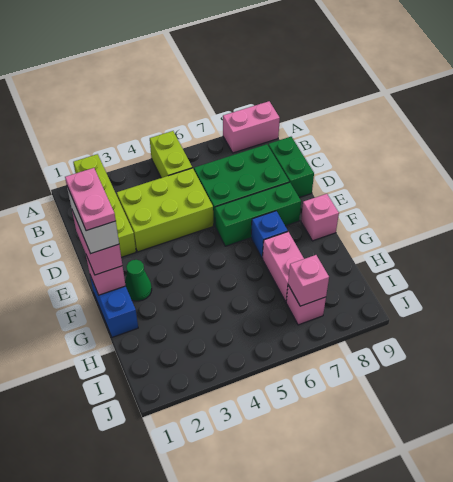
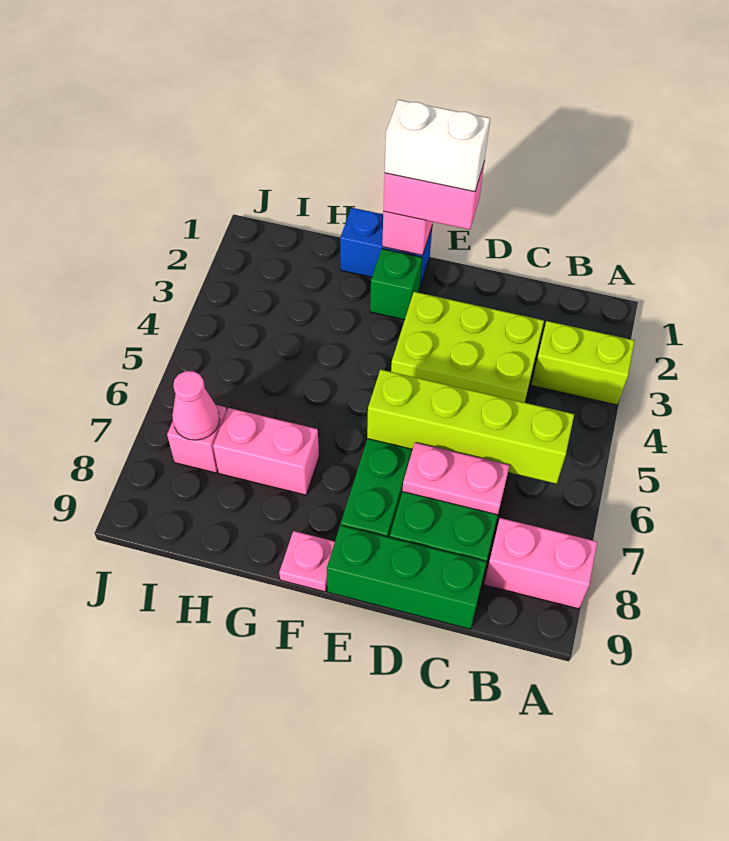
lime brick A2:D2 level 1 -> lime brick B6:E6 level 2
lime brick A5:B5 level 1 -> lime brick A3:B3 level 1
pink brick A8:A9 level 1 -> pink brick A8:B8 level 1
lime brick C3:D5 level 1 -> lime brick C3:E4 level 1
green brick C9:D9 level 1 -> green brick C9:E9 level 1
pink plate E1:F1 level 5 -> pink plate C7:D7 level 2
green cone F2 level 1 -> green brick F2 level 1
blue brick F7 level 1 -> none
pink brick F9 level 1 -> pink plate F9 level 1
pink brick I7 level 2 -> pink cone I7 level 2

